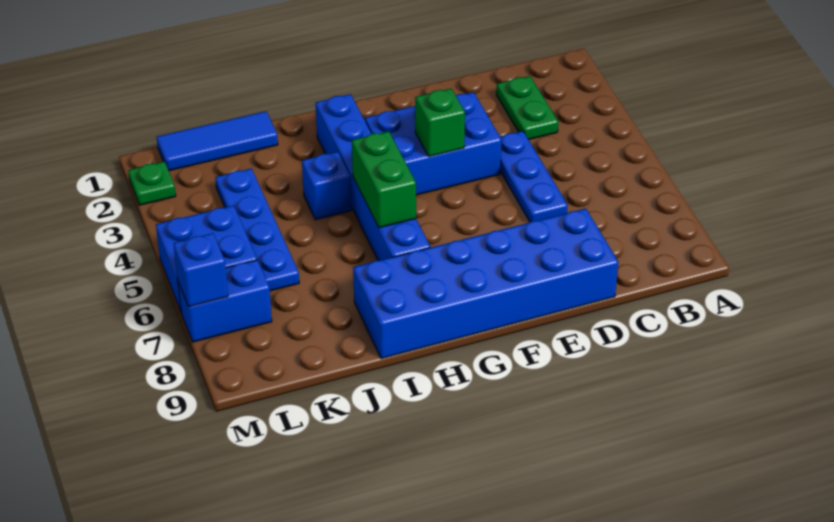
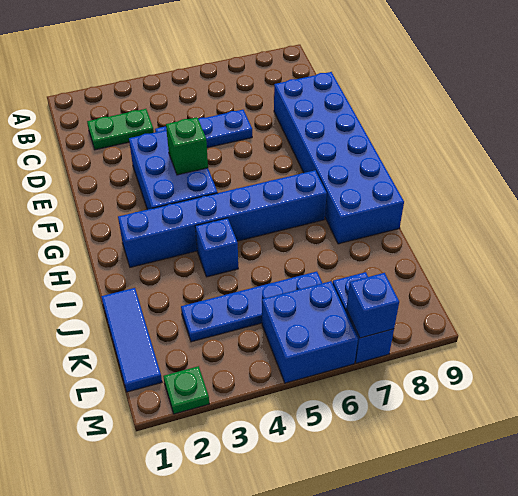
green brick H5:H6 level 2 -> none

